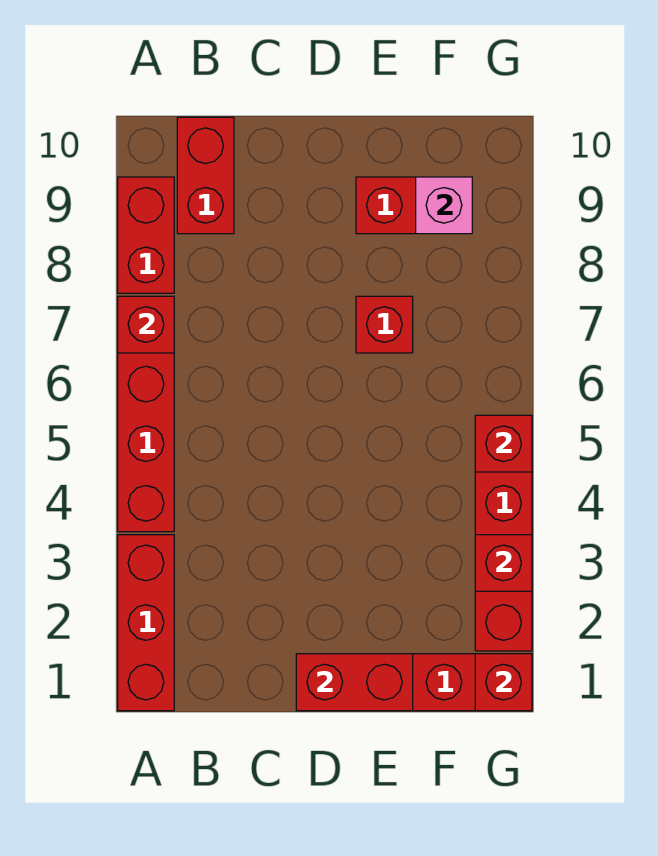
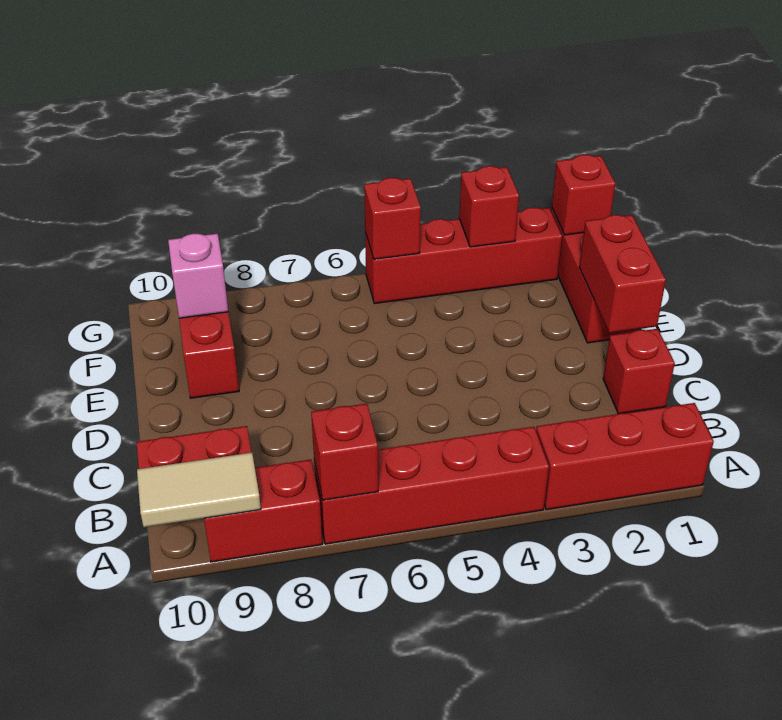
none -> tan tile A9:A10 level 2
red brick E7 level 1 -> red brick C1 level 1

